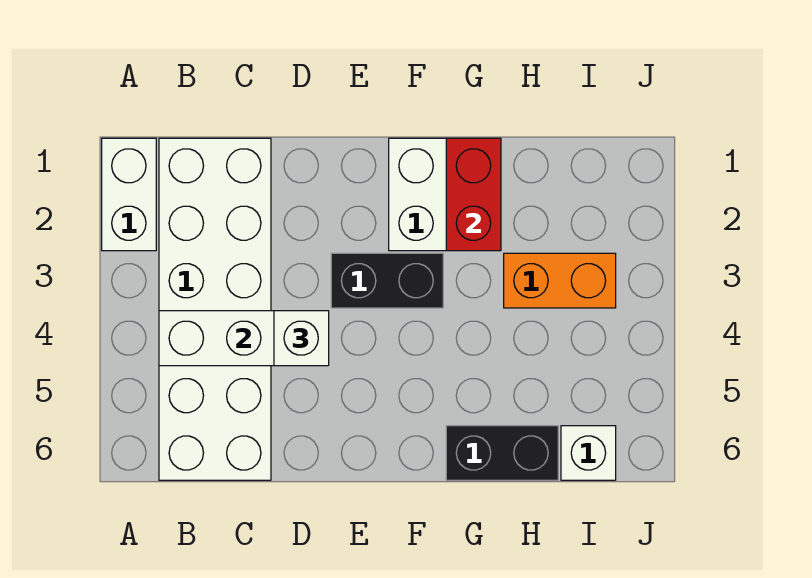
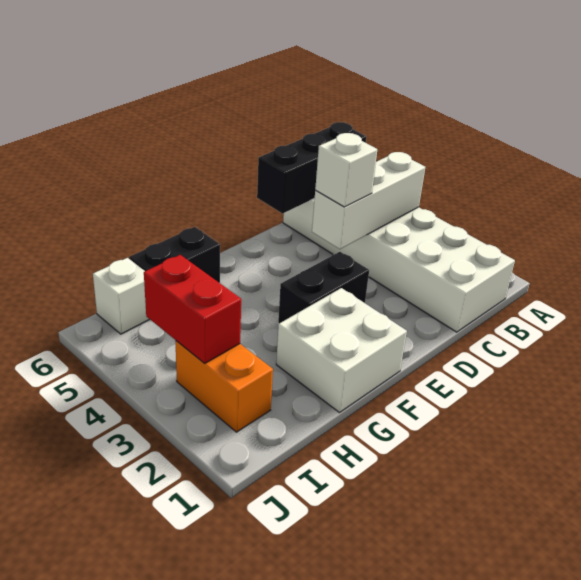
white brick A1:A2 level 1 -> none
none -> black brick B6:D6 level 2
red brick G1:G2 level 2 -> red brick I3:I4 level 2
orange brick H3:I3 level 1 -> orange brick I2:I3 level 1

